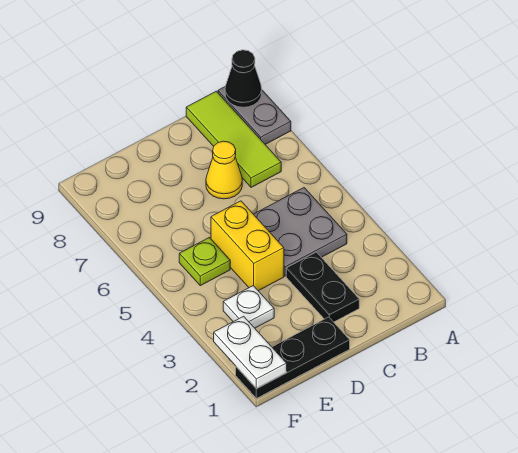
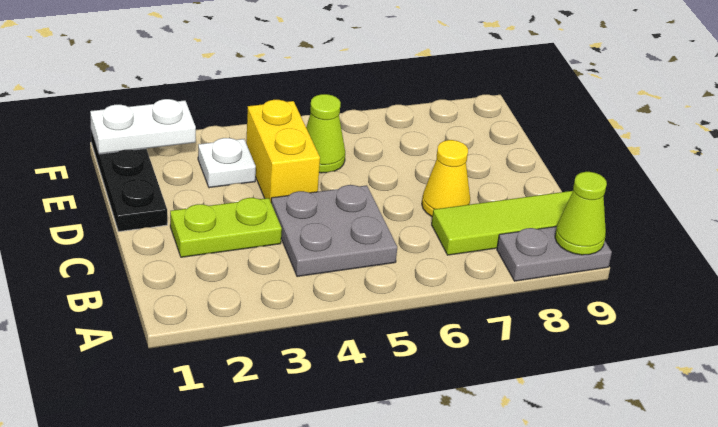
black cone A9 level 2 -> lime cone A9 level 2
black plate C2:C3 level 1 -> lime plate C2:C3 level 1
yellow brick D4:D5 level 1 -> yellow brick D4:E4 level 1
lime plate E5 level 1 -> lime cone E5 level 1

